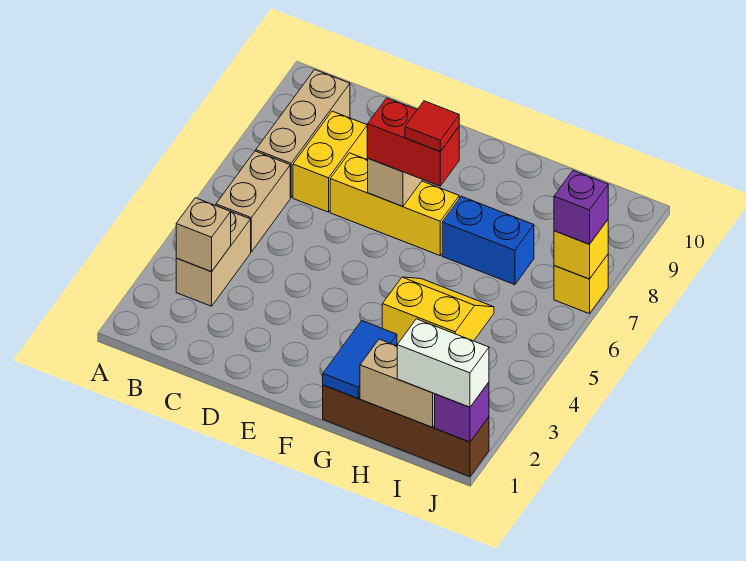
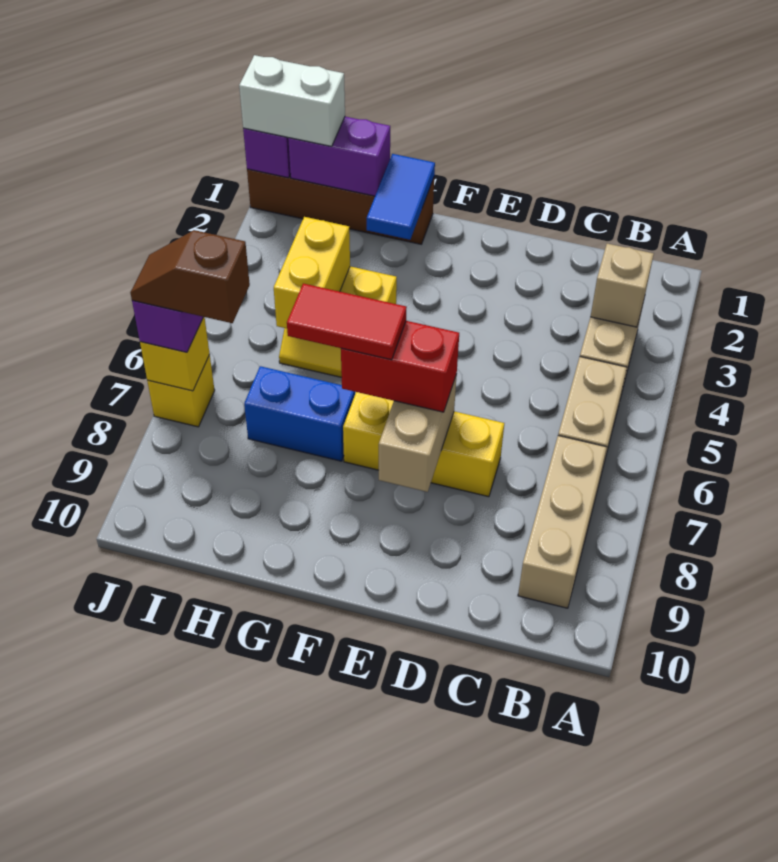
yellow brick C7:C8 level 1 -> yellow brick H4:H5 level 2
red tile F7 level 4 -> red tile F7:G7 level 4
tan brick H1:I1 level 2 -> purple brick H1:I1 level 2
none -> brown slope I7:J7 level 4 top I

